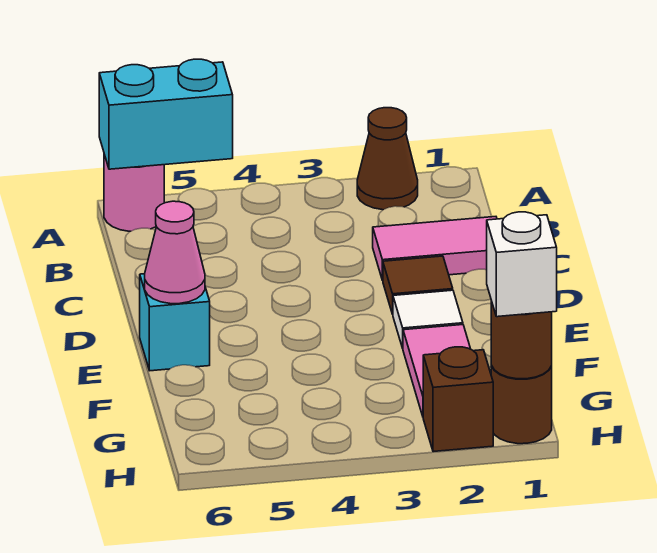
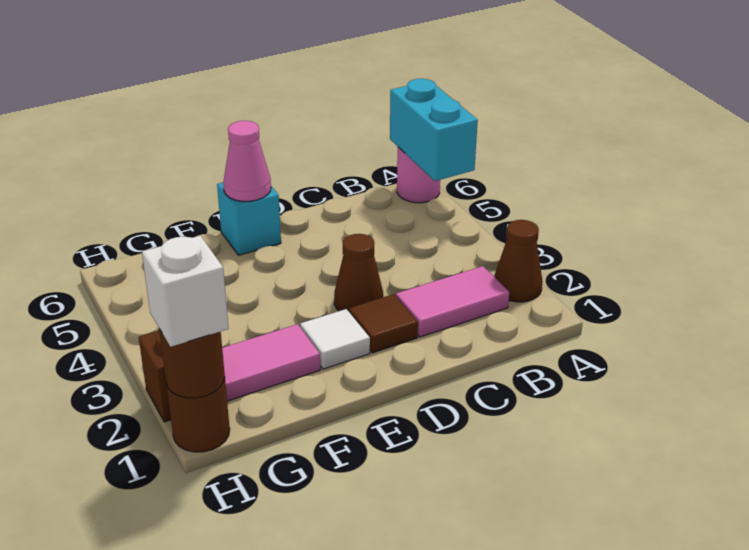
pink tile C1:C2 level 1 -> pink tile B2:C2 level 1
none -> brown cone D3 level 1

